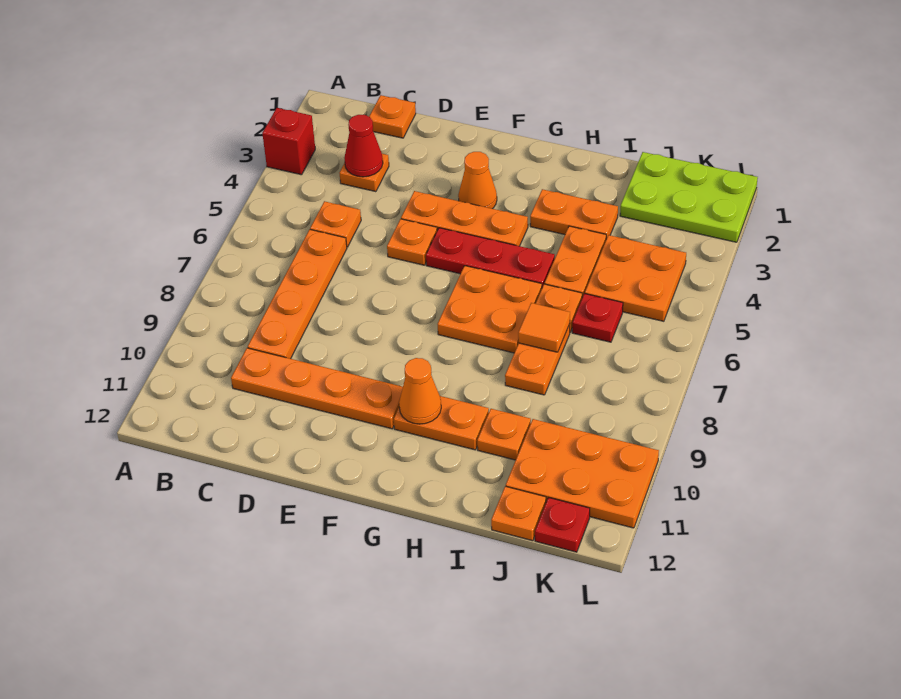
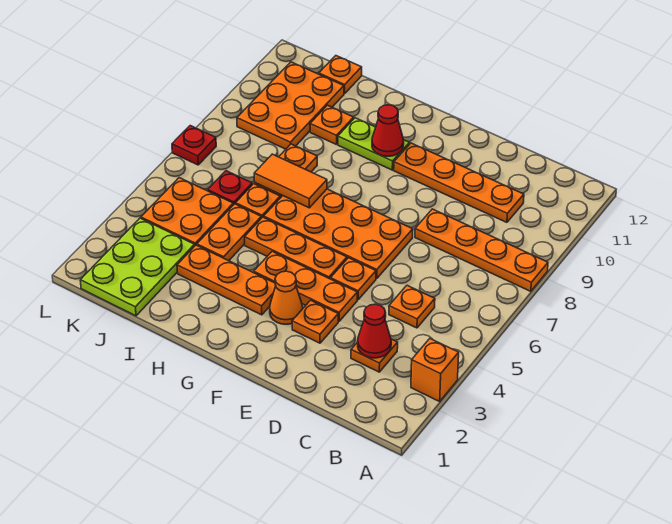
red brick A3 level 1 -> orange brick A3 level 1
orange plate C1 level 1 -> orange plate E3 level 1
orange plate C6:C9 level 1 -> orange plate A8:D8 level 1
red plate F5:H5 level 1 -> orange plate F5:H5 level 1
orange plate G6:H7 level 1 -> orange plate E6:H7 level 1
orange plate G10:H10 level 1 -> lime plate G10:H10 level 1
orange cone G10 level 2 -> red cone G10 level 2
orange plate H3:I3 level 1 -> orange plate G3:I3 level 1
orange tile I7 level 2 -> orange tile H7:I7 level 2
lime plate J1:L2 level 1 -> lime plate J1:K3 level 1
orange plate J10:L11 level 1 -> orange plate J9:K11 level 1
red plate K12 level 1 -> red plate L7 level 1

